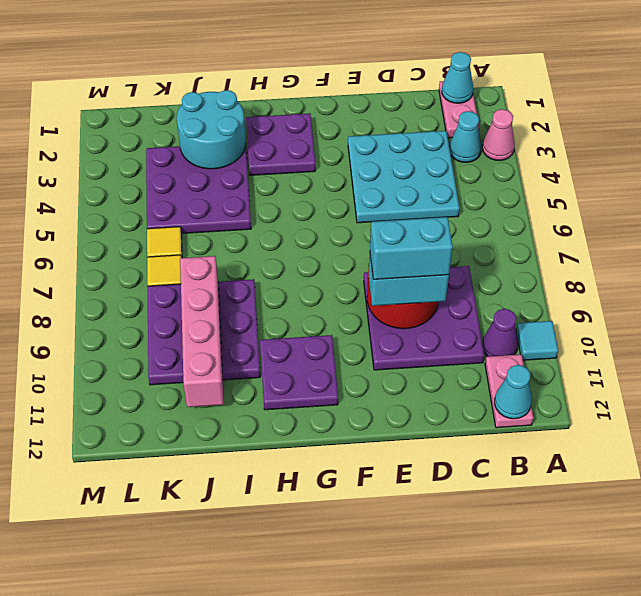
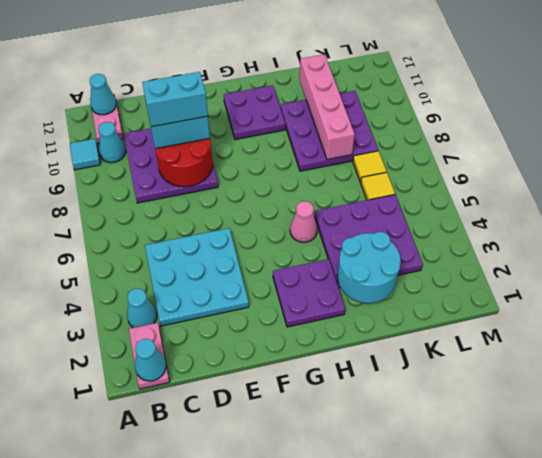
pink cone A3 level 1 -> pink cone H5 level 1
purple cone B10 level 1 -> cyan cone B10 level 1

